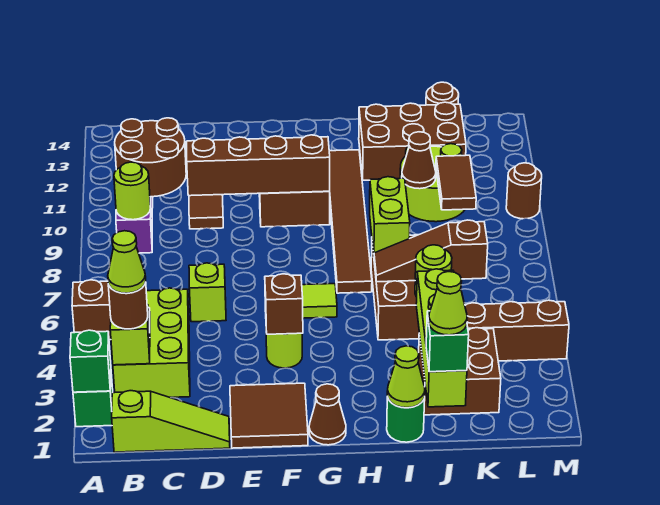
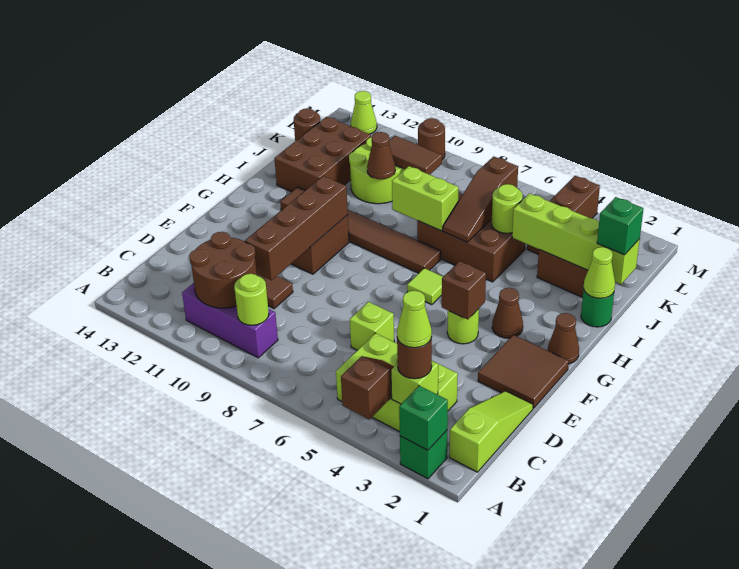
none -> brown cone G3 level 1
lime cone J1 level 4 -> lime cone M13 level 1

